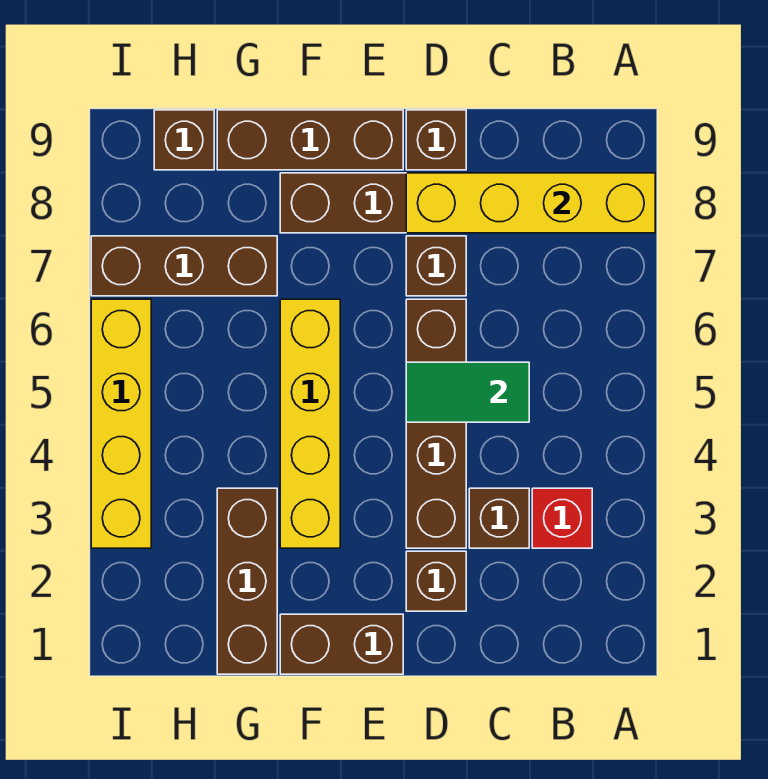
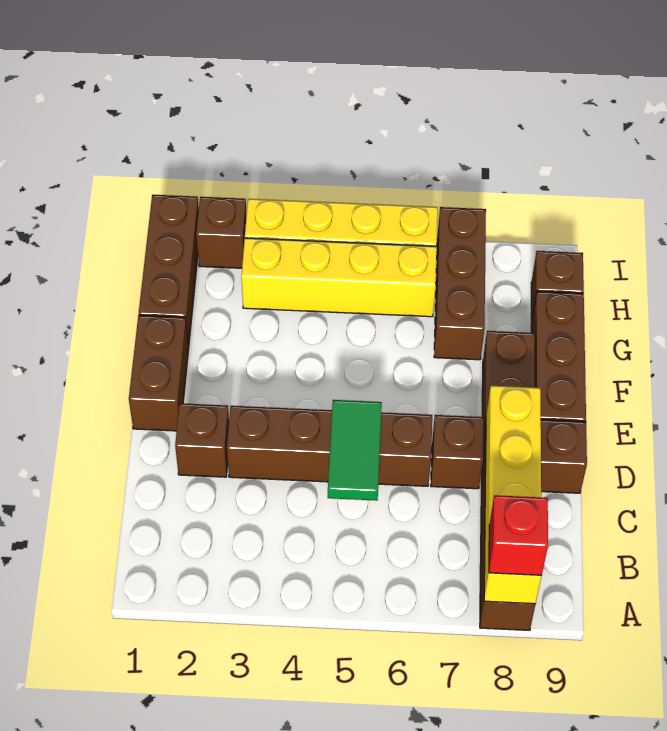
red brick B3 level 1 -> red brick A8 level 3
brown brick C3 level 1 -> brown brick I2 level 1
yellow brick F3:F6 level 1 -> yellow brick H3:H6 level 1
brown brick G1:G3 level 1 -> brown brick G1:I1 level 1

